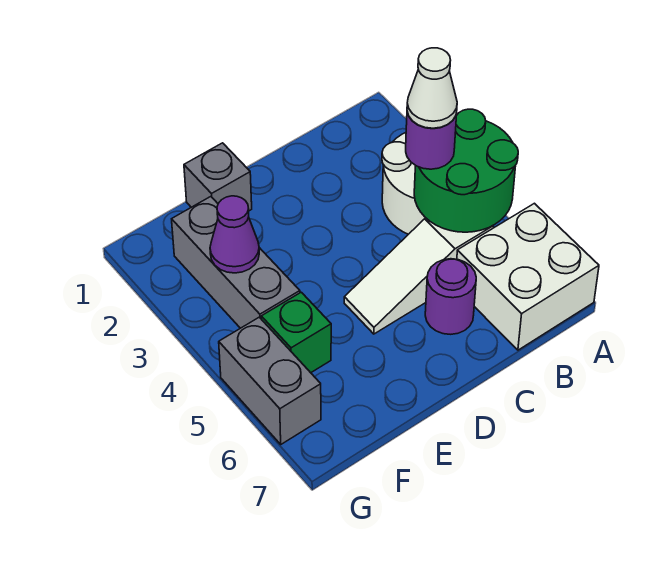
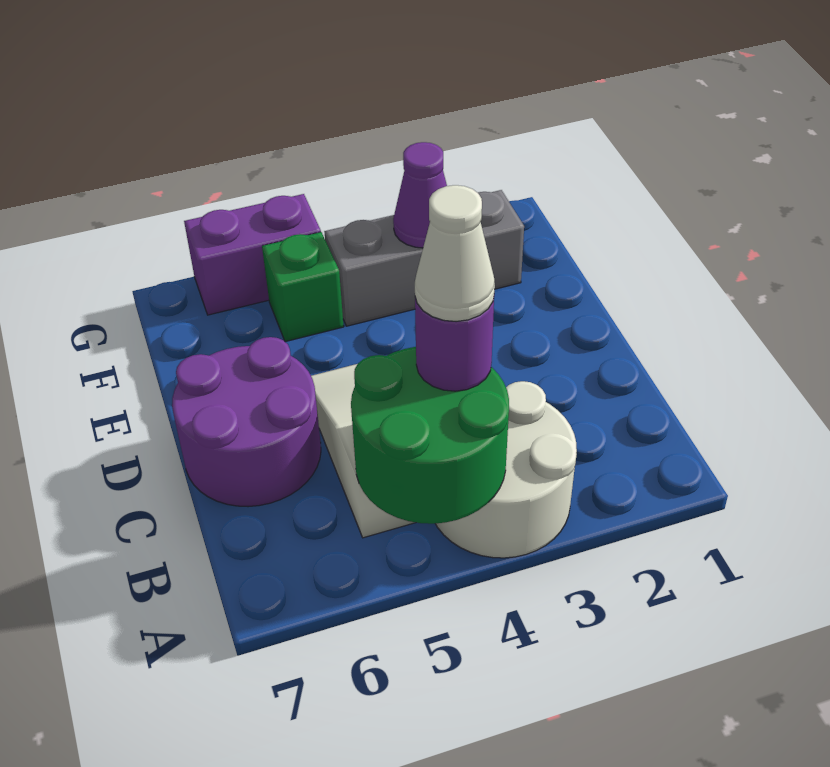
white brick A6:B7 level 1 -> none
purple round brick C6 level 1 -> purple round brick C6:D7 level 1
grey brick E1 level 1 -> none
grey brick G5:G6 level 1 -> purple brick G5:G6 level 1

